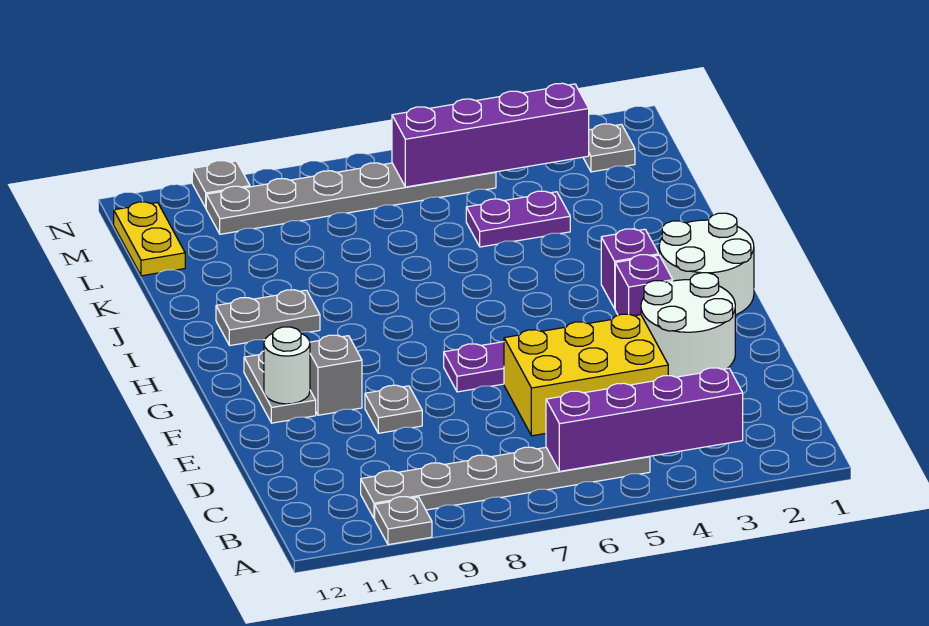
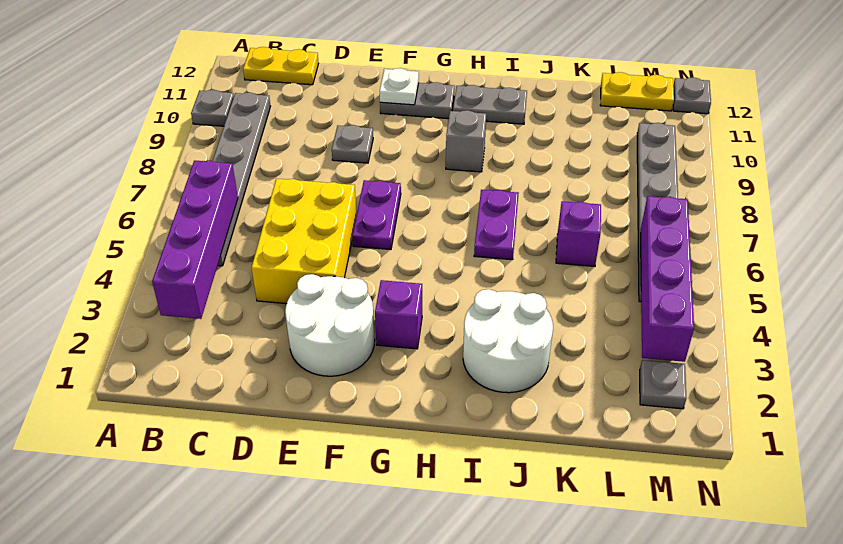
none -> yellow plate B12:C12 level 1
grey brick F10 level 1 -> grey brick H9 level 1
white round brick F11 level 2 -> white plate F11 level 2
white round brick G1:H2 level 1 -> white round brick I2:J3 level 1
purple brick H3 level 1 -> purple brick K6 level 1
grey plate I10:I11 level 1 -> grey plate H11:I11 level 1
purple plate K4:K5 level 1 -> purple plate I6:I7 level 1
grey plate N10 level 1 -> grey plate N12 level 1

